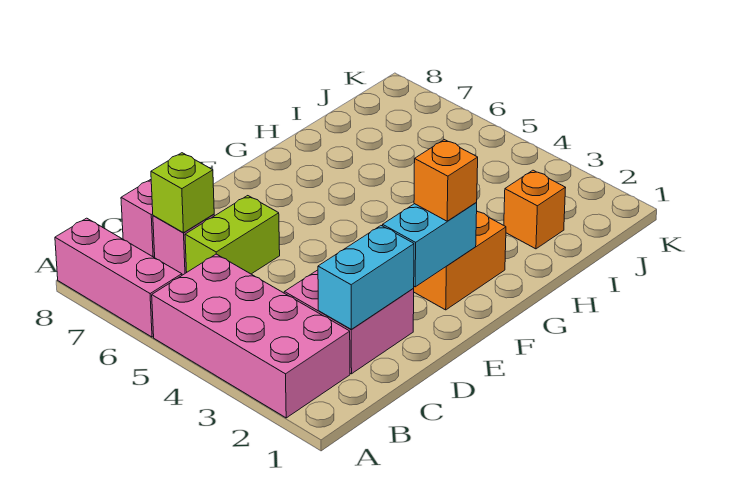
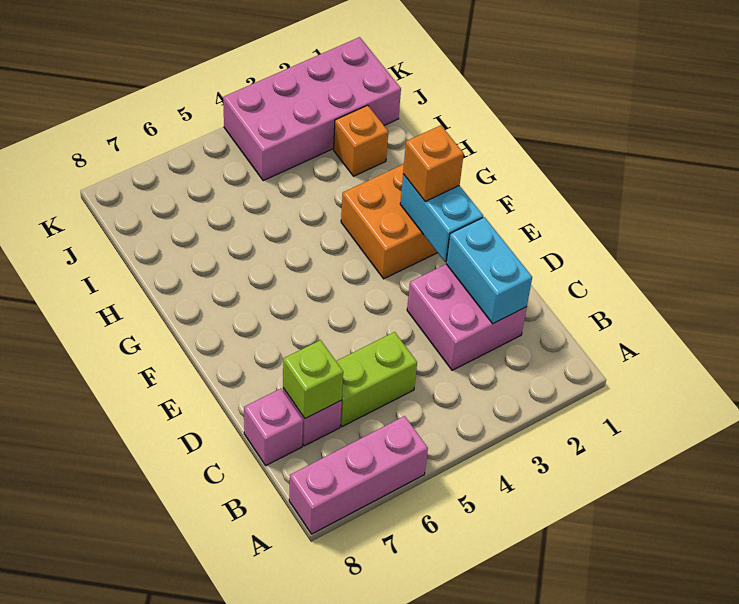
pink brick A2:B5 level 1 -> pink brick J1:K4 level 1
lime brick C6:D6 level 1 -> lime brick C5:C6 level 1

